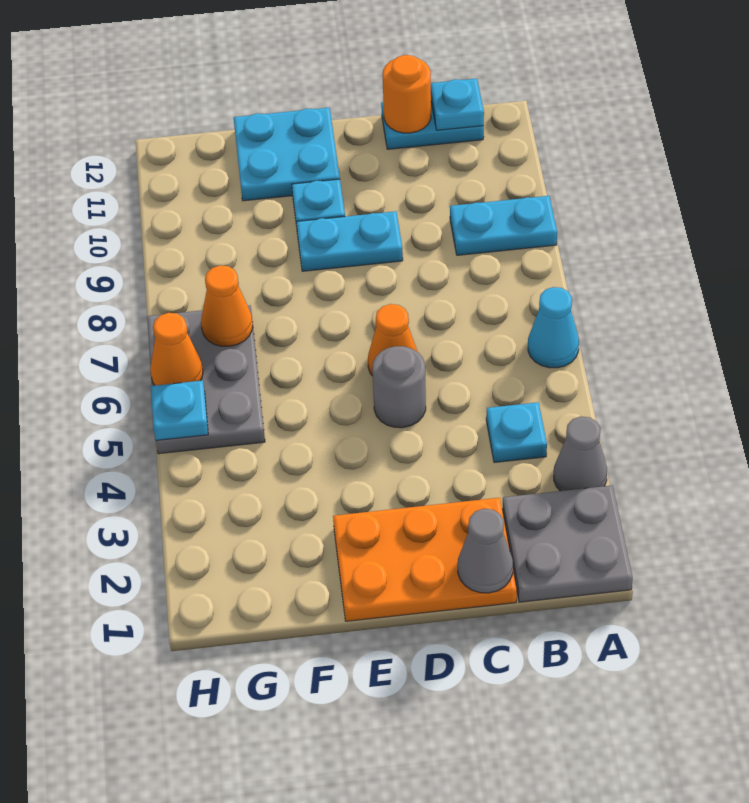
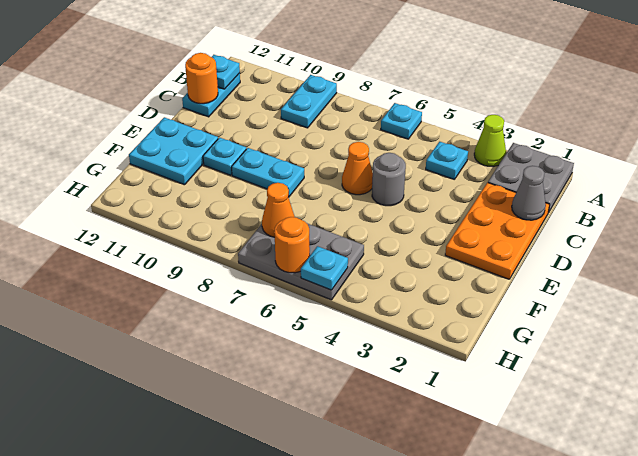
grey cone A3 level 1 -> lime cone A3 level 1
cyan cone A6 level 1 -> cyan plate A6 level 1
cyan plate D9:E9 level 1 -> cyan plate E8:E9 level 1
orange cone H6 level 2 -> orange round brick H6 level 2

